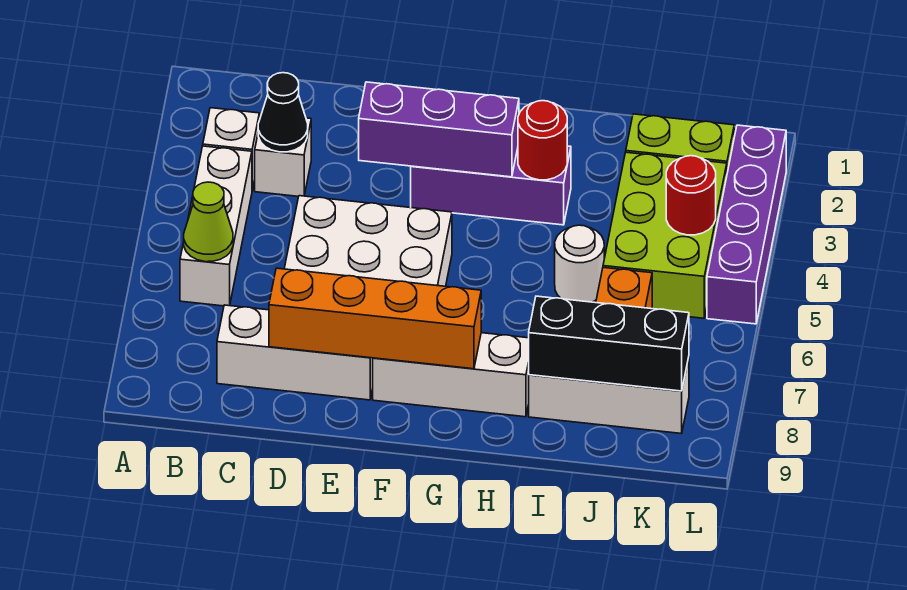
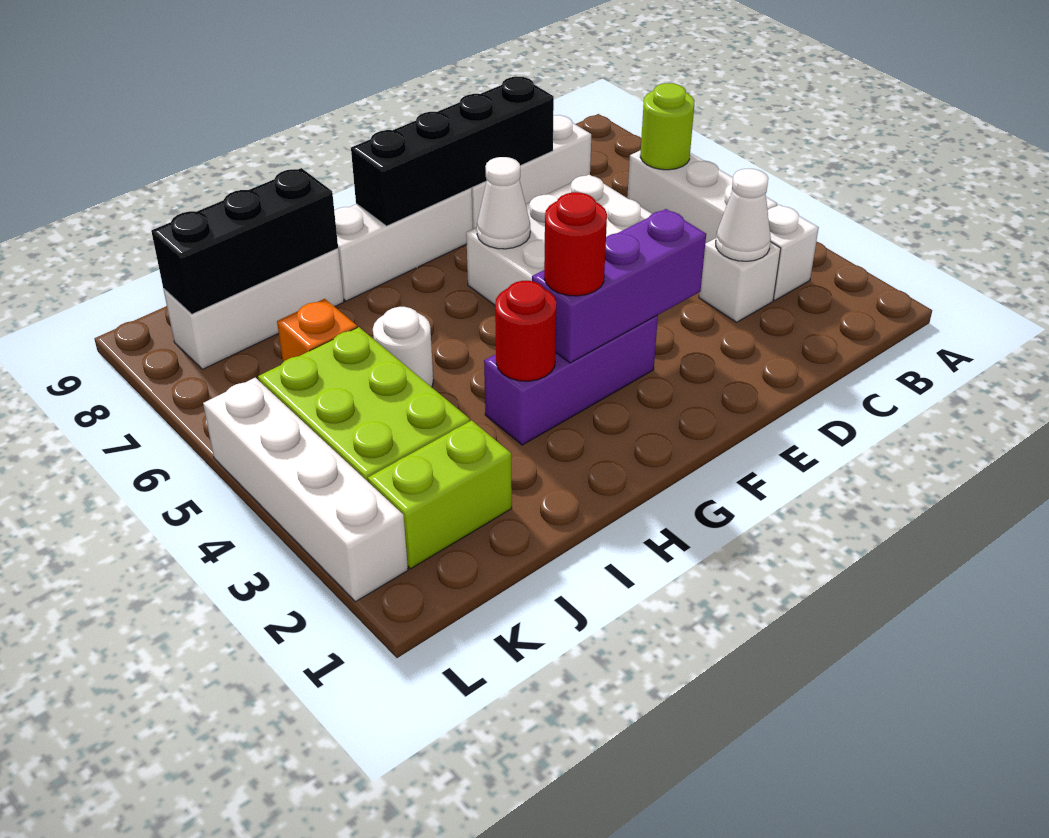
lime cone B6 level 2 -> lime round brick B6 level 2
black cone C3 level 2 -> white cone C3 level 2
orange brick D8:G8 level 2 -> black brick D8:G8 level 2
none -> white cone F6 level 2
red round brick K4 level 2 -> red round brick G3 level 3
purple brick L2:L5 level 1 -> white brick L2:L5 level 1

